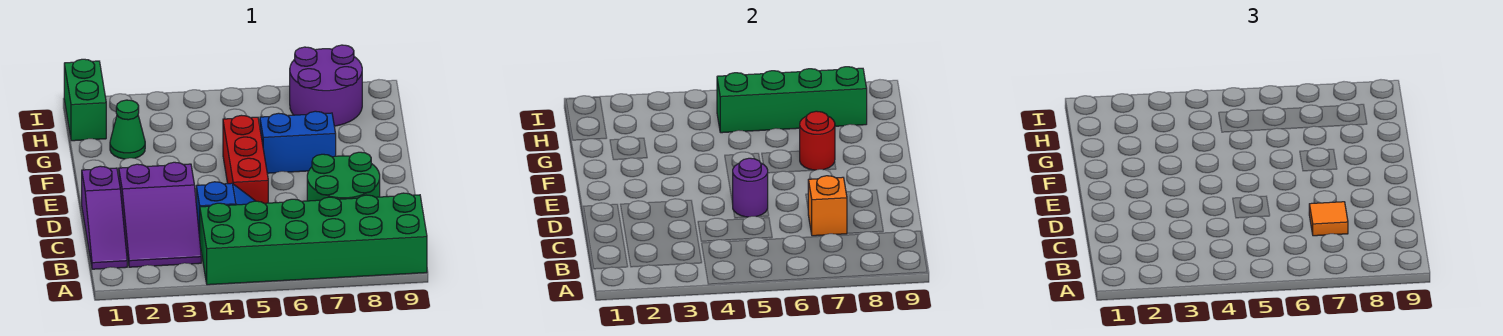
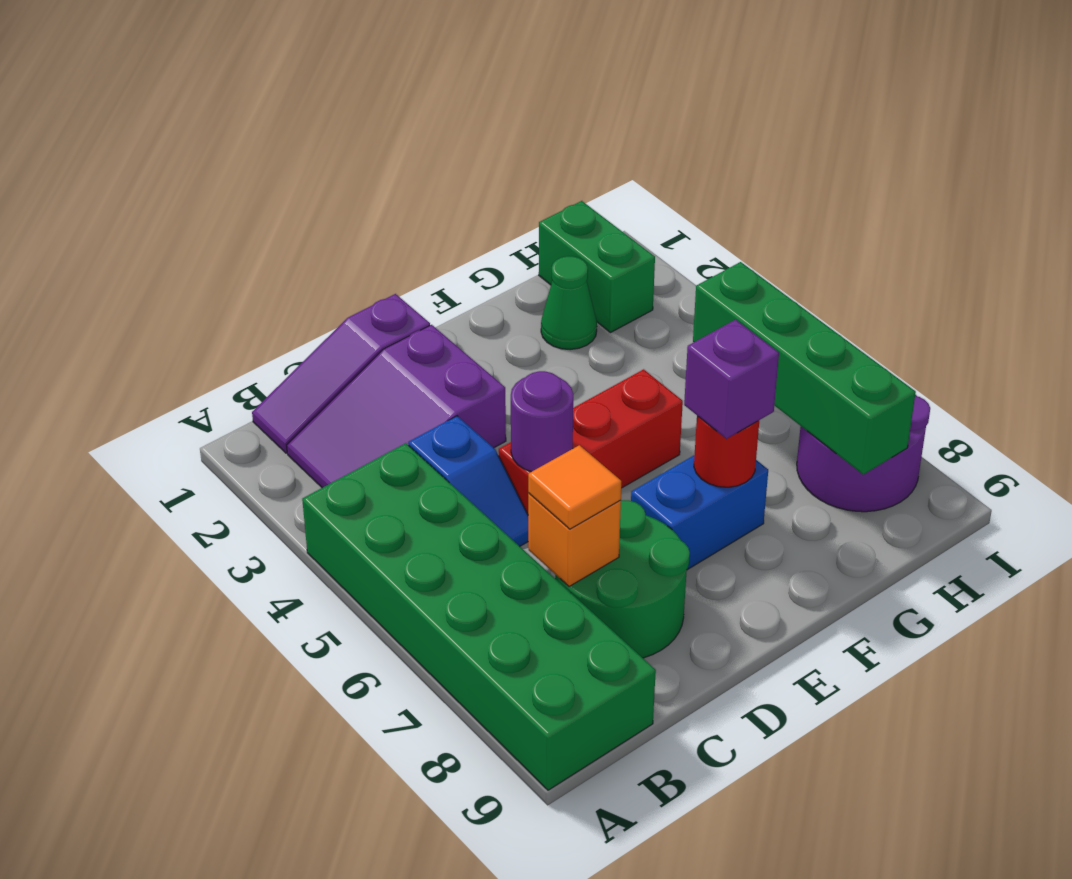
blue brick F6:F7 level 1 -> blue brick E7:F7 level 1
none -> purple brick F7 level 3
green brick H1:I1 level 1 -> green brick H1:H2 level 1

